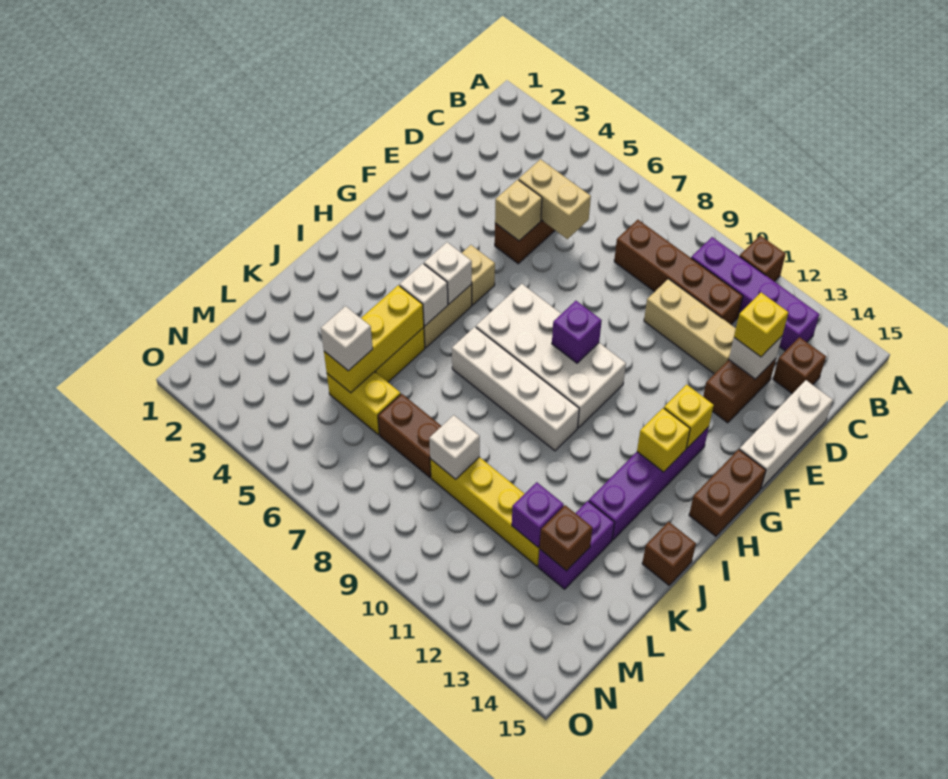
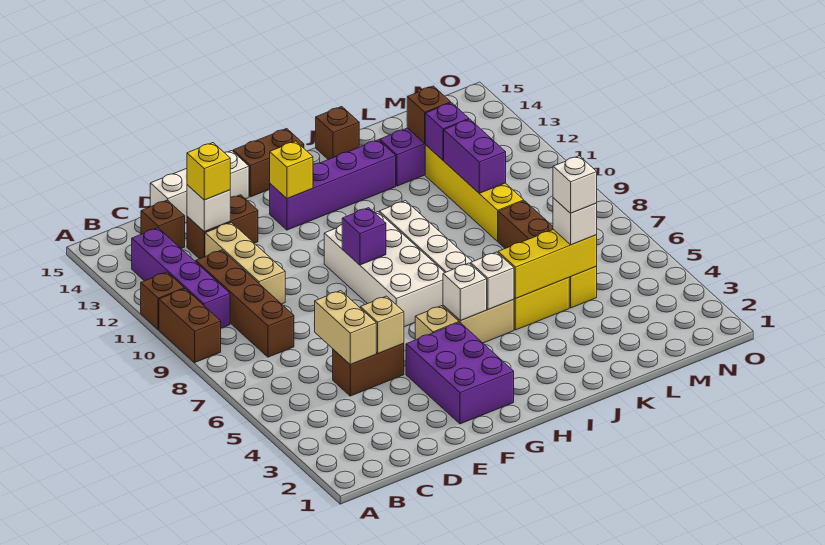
none -> brown brick A9:A10 level 1
none -> purple brick F2:G4 level 1
yellow brick H13 level 2 -> none
white brick L9 level 2 -> white brick L5 level 4
none -> purple brick L10:L11 level 2

